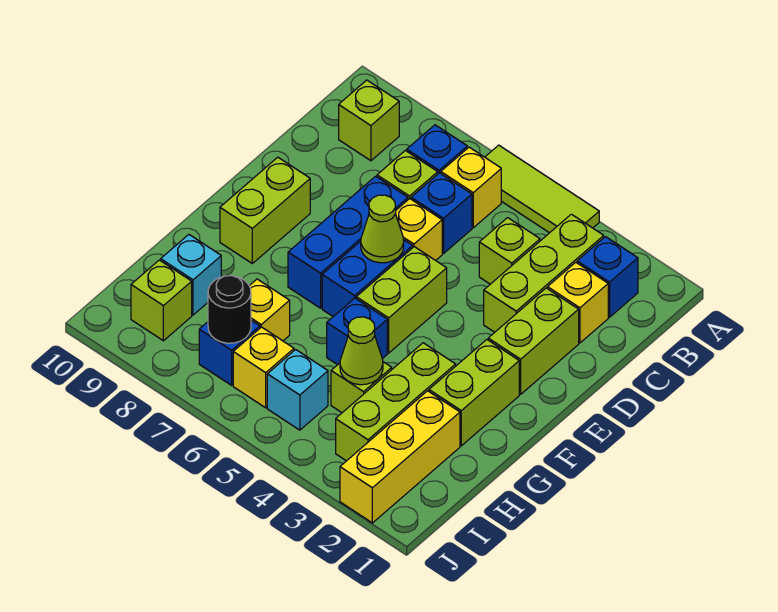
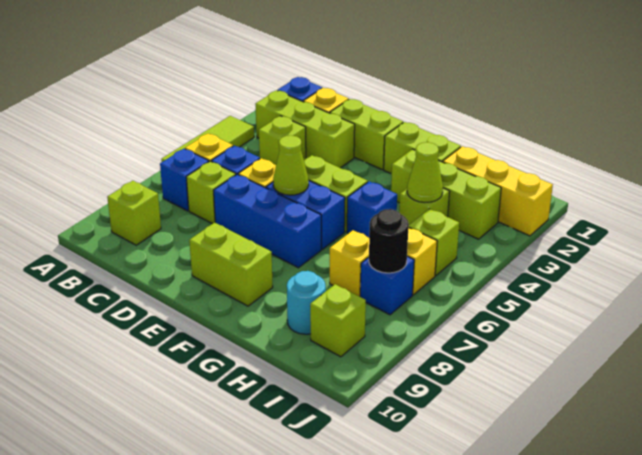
cyan brick H9 level 1 -> cyan round brick H9 level 1
cyan brick I5 level 1 -> lime brick I5 level 1

